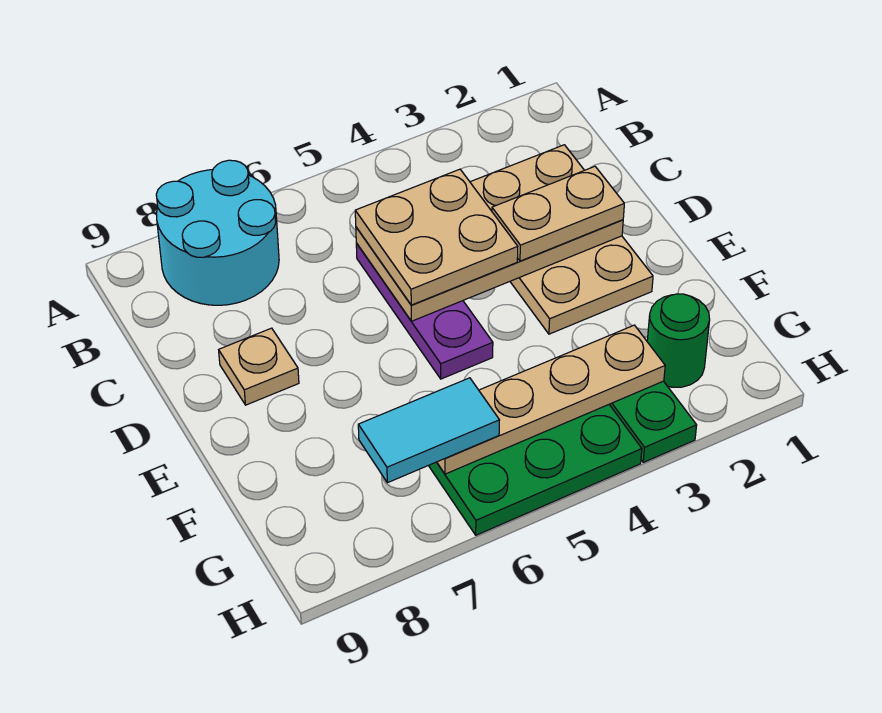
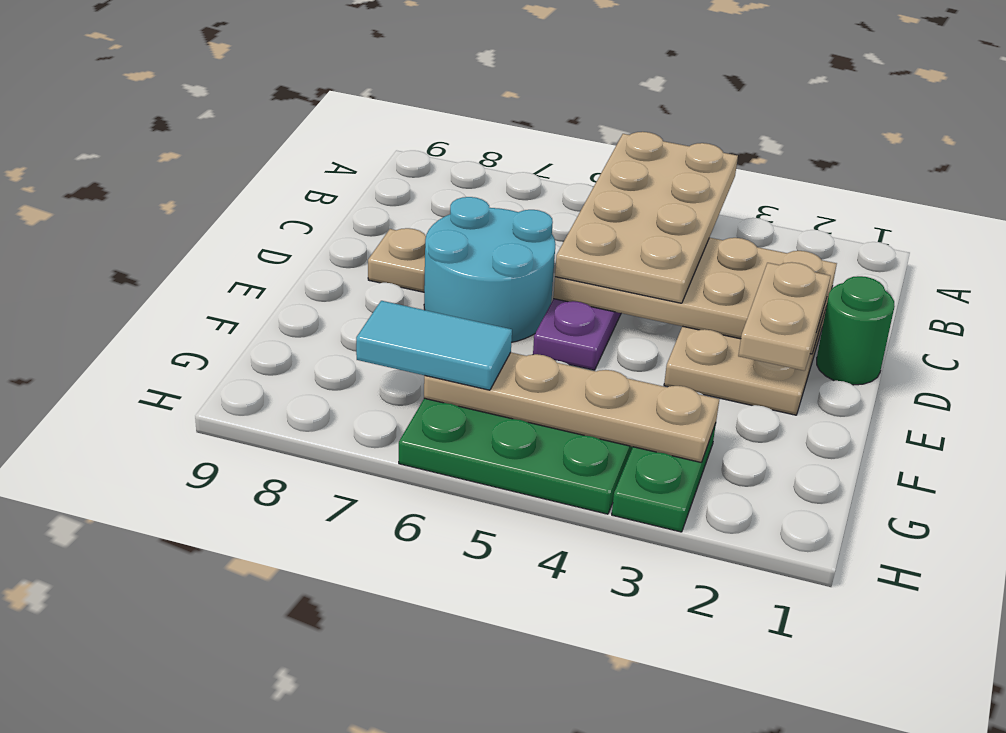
cyan round brick A7:B8 level 1 -> cyan round brick D6:E7 level 1
tan plate C4:D5 level 3 -> tan plate A4:D5 level 3
tan plate D2:D3 level 3 -> tan plate D2:E2 level 3
green round brick G2 level 1 -> green round brick D1 level 1

